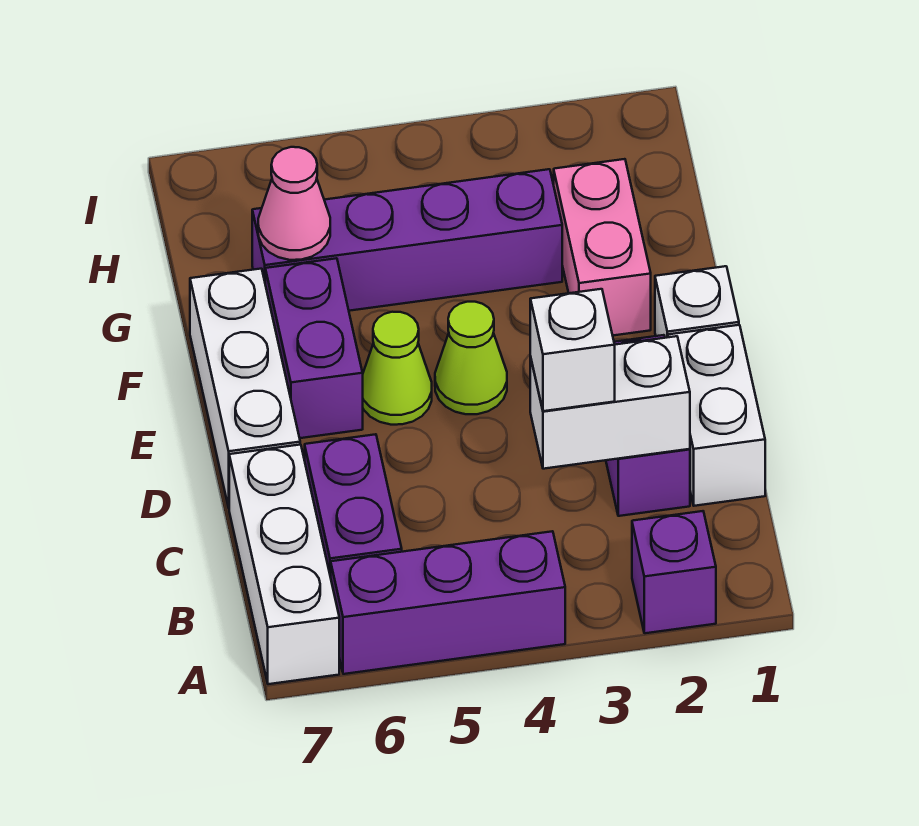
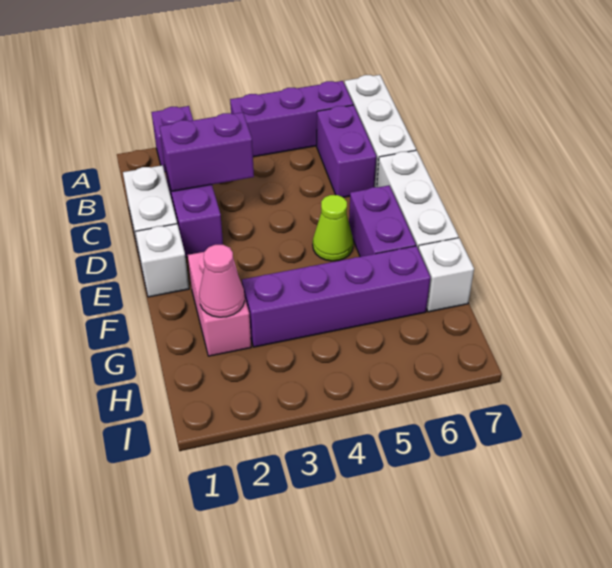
white brick C2:C3 level 2 -> purple brick C2:C3 level 2
white brick C3 level 3 -> white brick G7 level 1
lime cone E4 level 1 -> none
pink cone G6 level 2 -> pink cone G2 level 2

